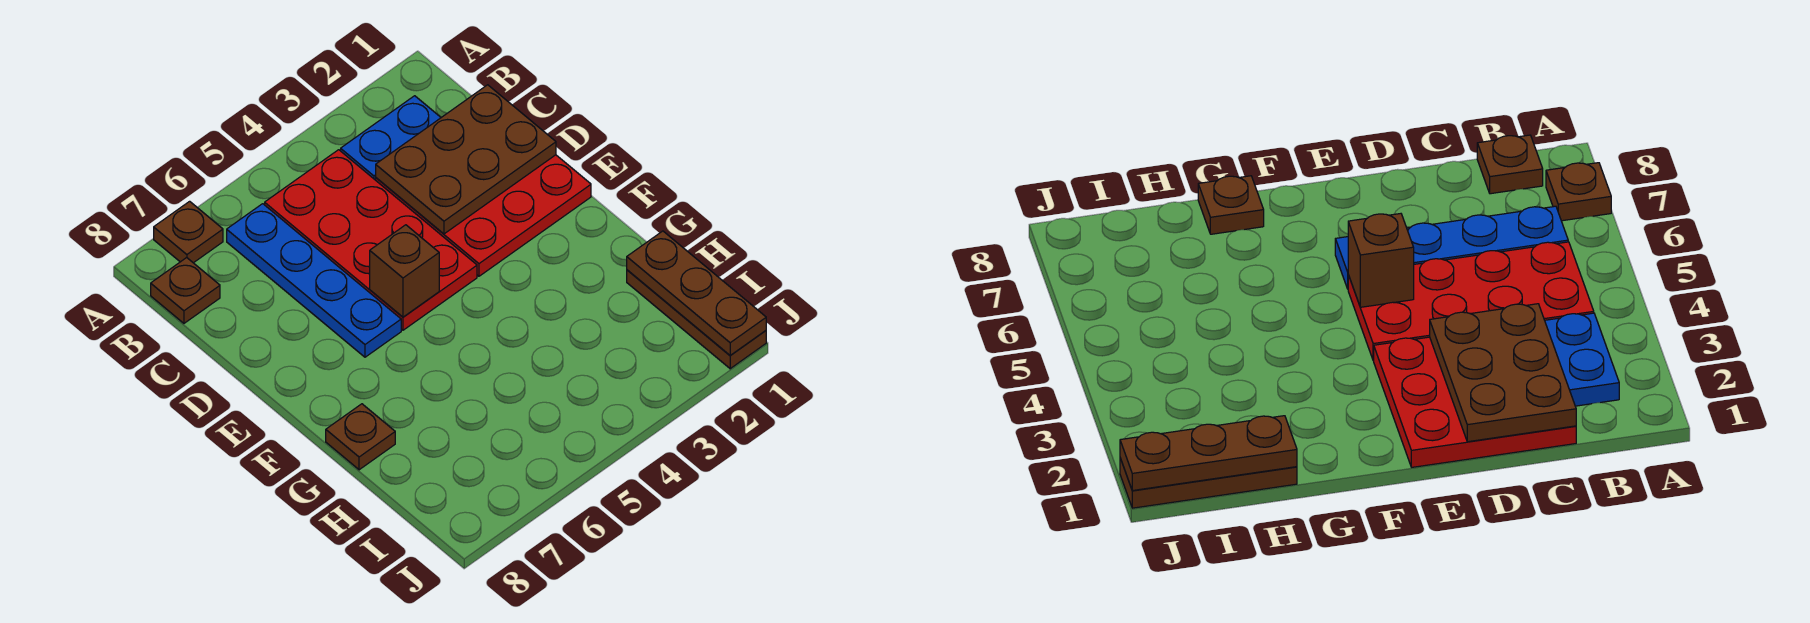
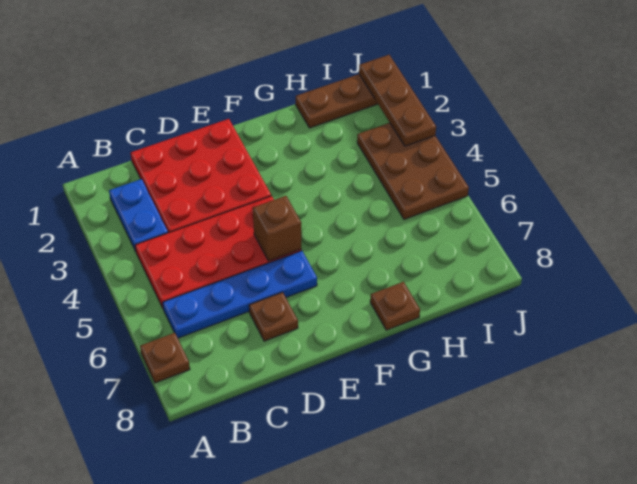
brown plate B8 level 1 -> brown plate D7 level 1
brown plate C1:D3 level 2 -> brown plate I3:J5 level 1
brown plate H1:J1 level 2 -> brown plate J1:J3 level 2

